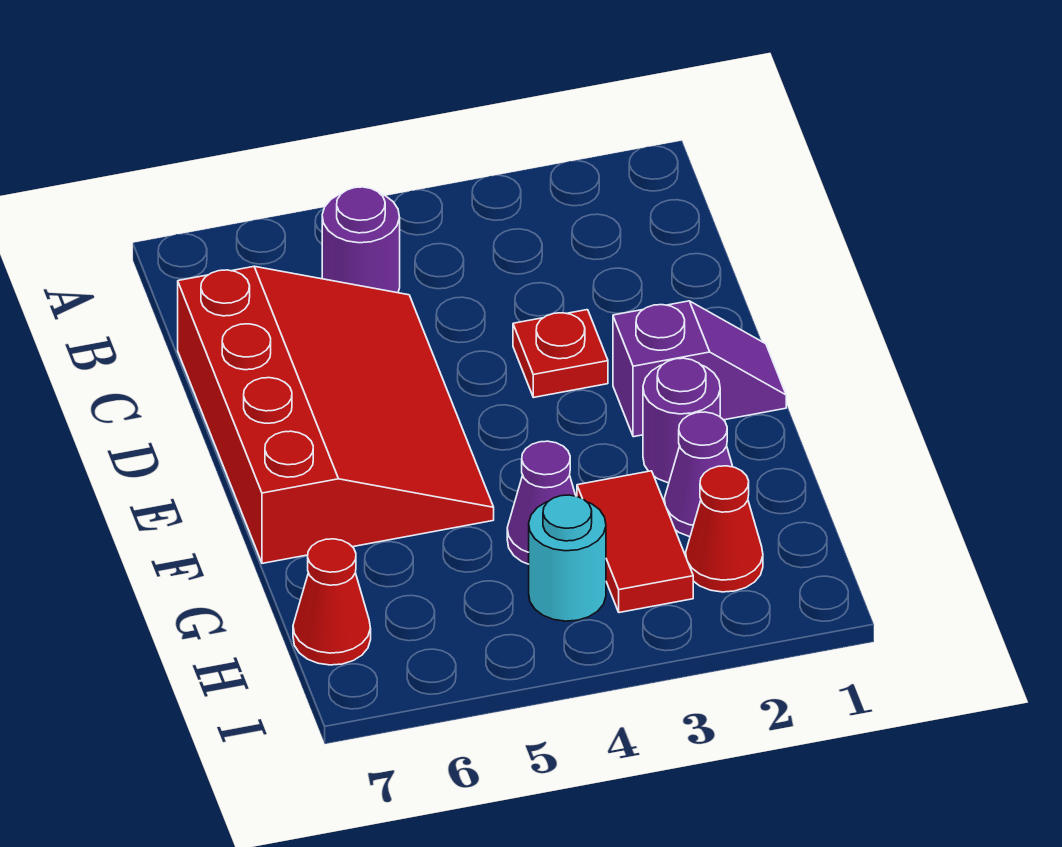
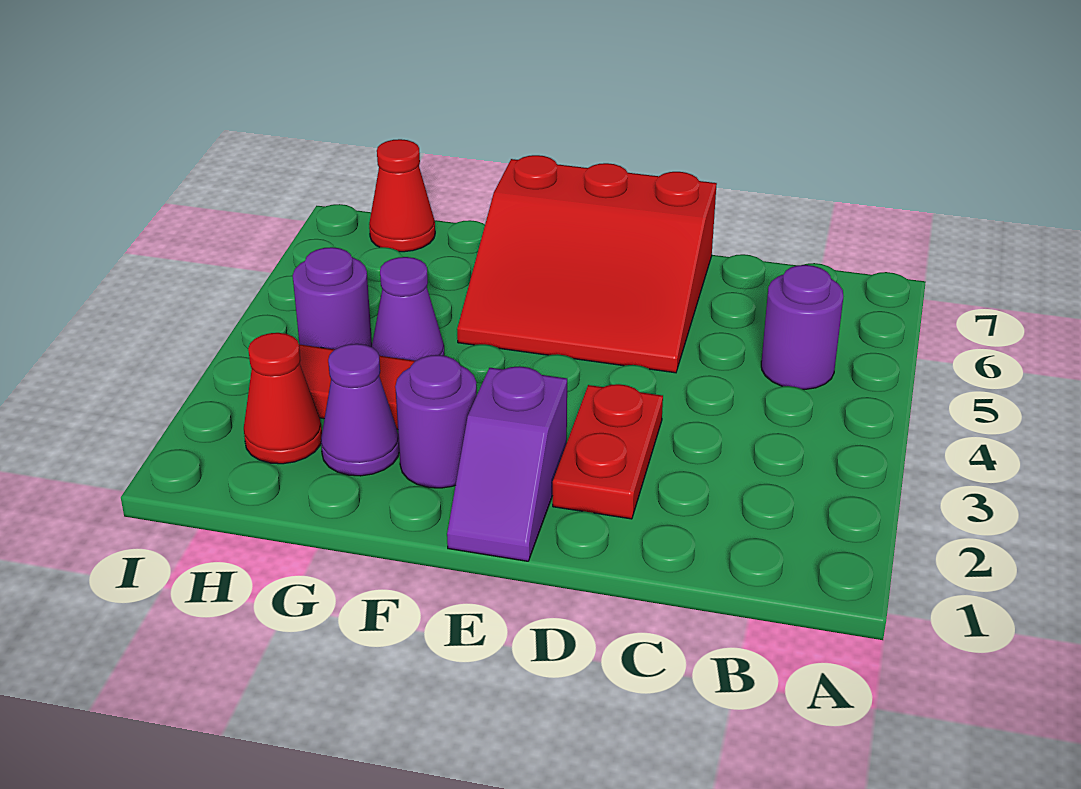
red slope C5:F7 level 1 top 7 -> red slope D5:F7 level 1 top 7
red plate D3 level 1 -> red plate D2:D3 level 1
cyan round brick H4 level 1 -> purple round brick H4 level 1

